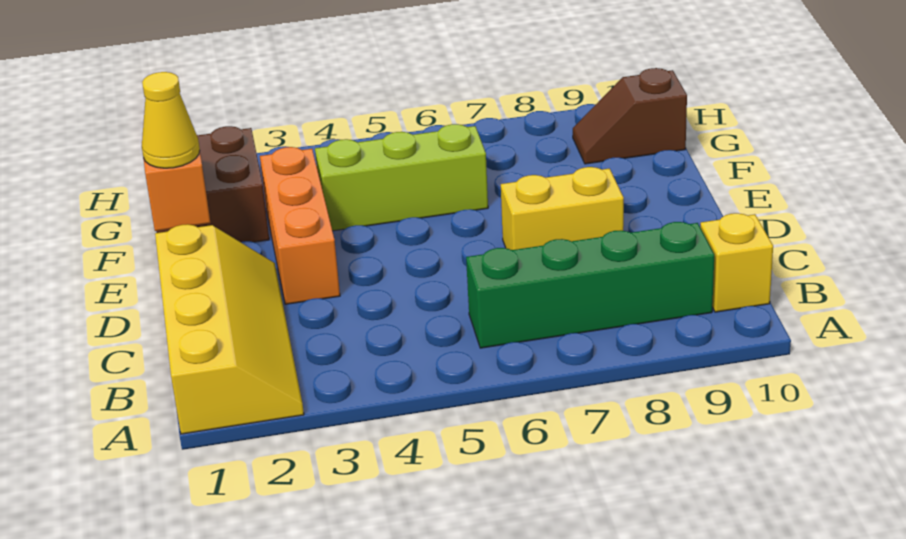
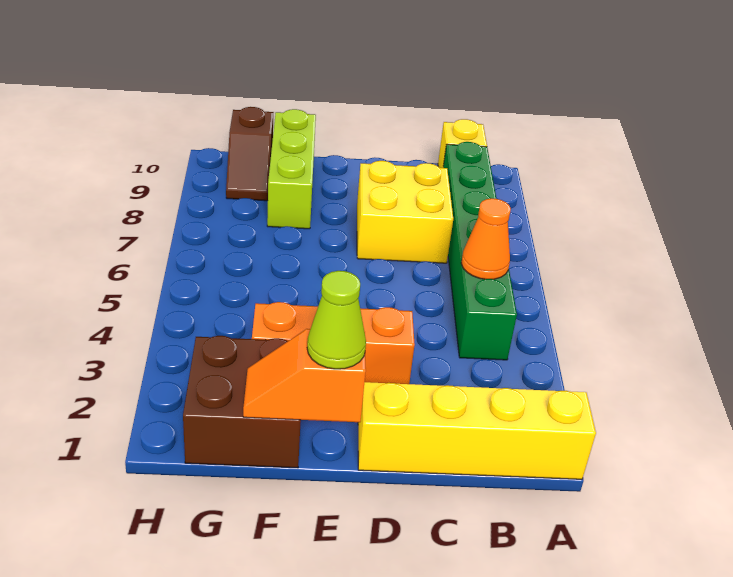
none -> orange cone B5 level 2
green brick B6:B9 level 1 -> green brick B4:B9 level 1
yellow brick D7:D8 level 1 -> yellow brick C7:D8 level 1
yellow cone E1 level 3 -> lime cone E1 level 3
lime brick F4:F6 level 1 -> lime brick F8:F10 level 1

